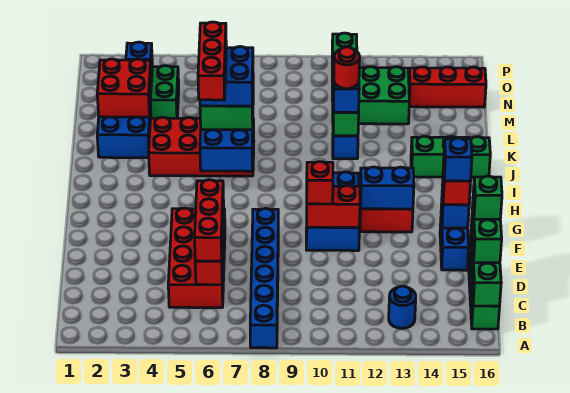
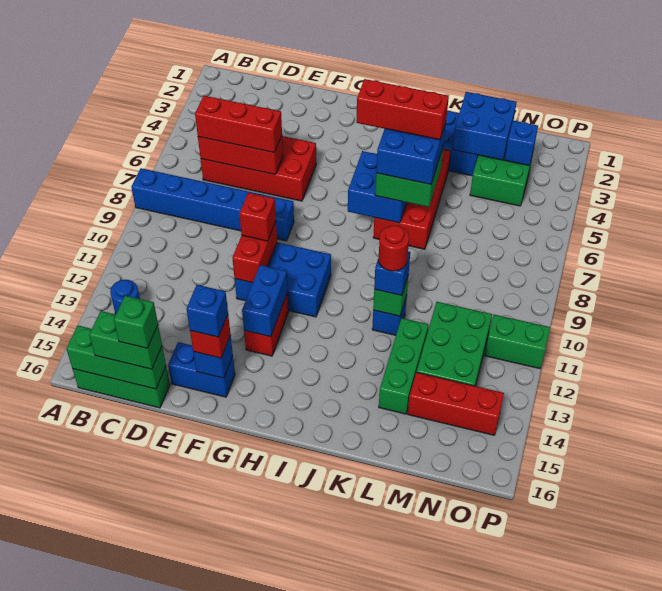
green brick J14:J16 level 1 -> green brick L12:L14 level 1
red brick L2:M3 level 2 -> blue brick L2:M3 level 2
red brick N14:N16 level 1 -> red brick M14:O14 level 1

